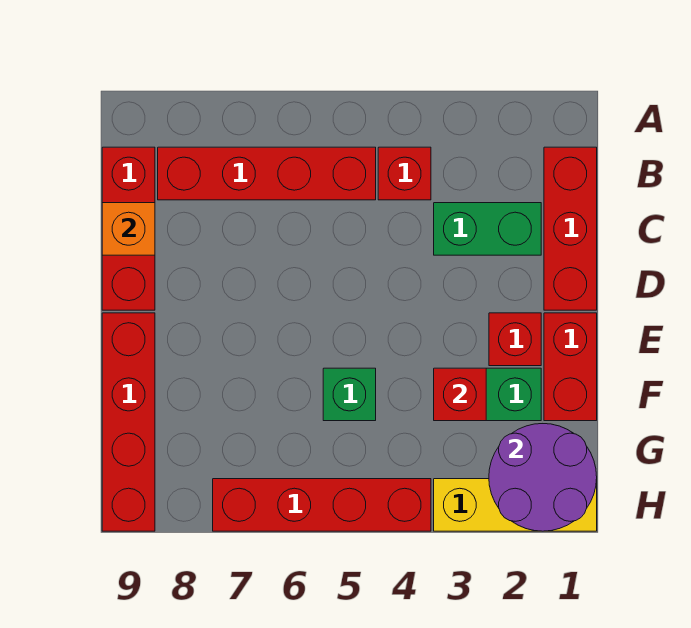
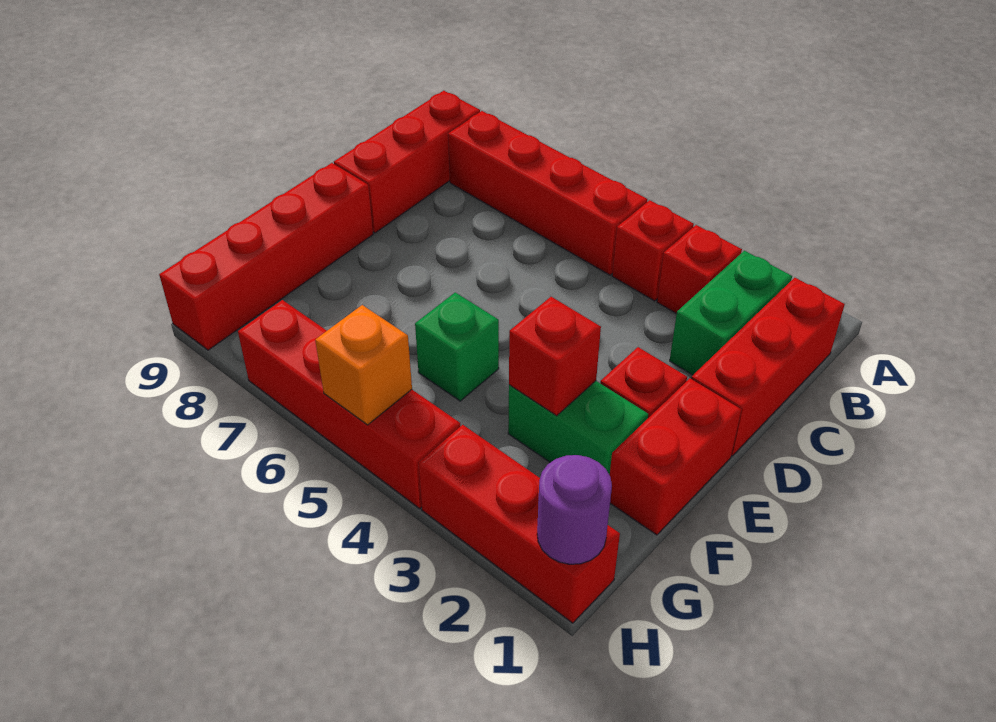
none -> red brick B3 level 1
green brick C2:C3 level 1 -> green brick B2:C2 level 1
orange brick C9 level 2 -> orange brick H5 level 2
purple round brick G1:H2 level 2 -> purple round brick H1 level 2
yellow brick H1:H3 level 1 -> red brick H1:H3 level 1

